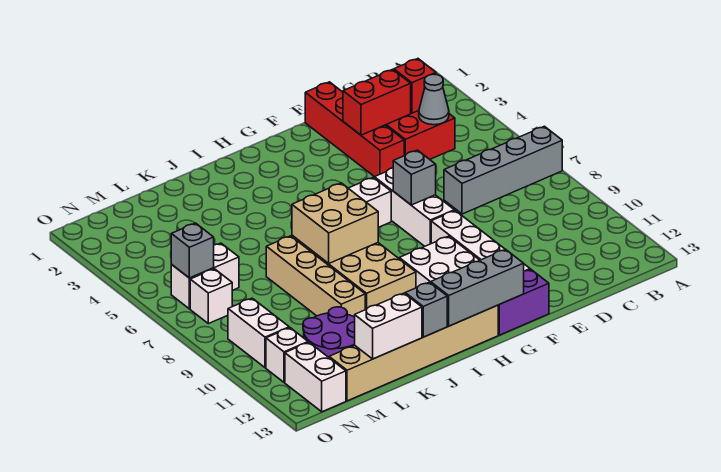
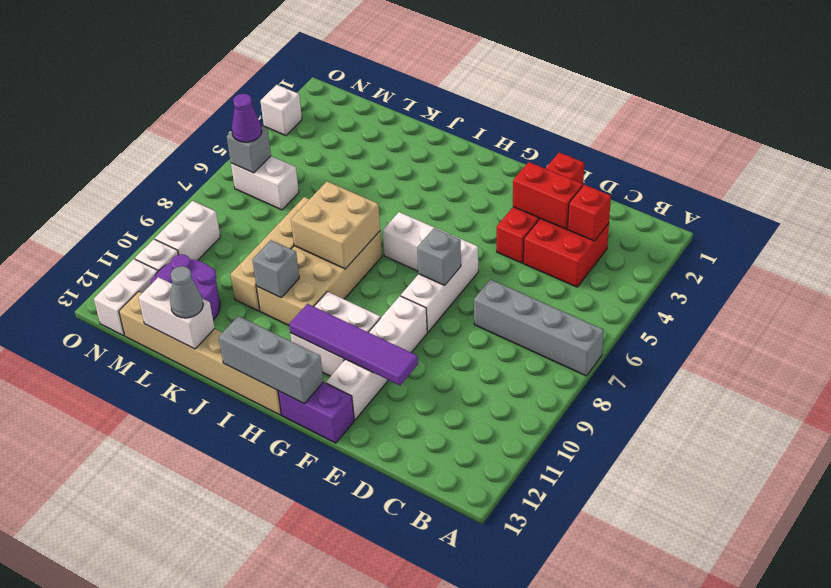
grey cone C4 level 2 -> grey cone K13 level 3
none -> purple tile E11:H11 level 2
grey brick J13 level 2 -> grey brick J10 level 2
none -> purple cone N6 level 3
white brick N7 level 1 -> white brick O3 level 1

